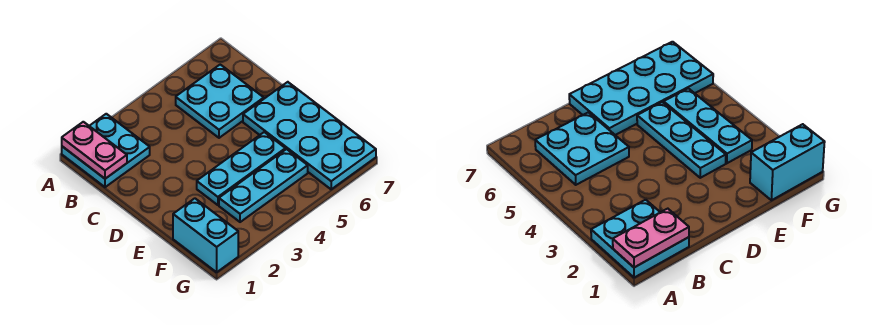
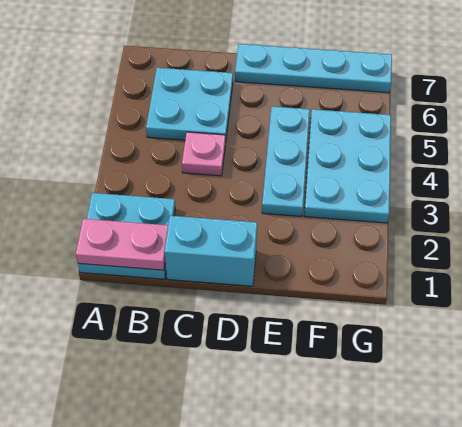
none -> pink plate C4 level 1
cyan plate D6:G7 level 1 -> cyan plate D7:G7 level 1
cyan brick F1:G1 level 1 -> cyan brick C1:D1 level 1
cyan plate F3:F5 level 1 -> cyan plate F3:G5 level 1

